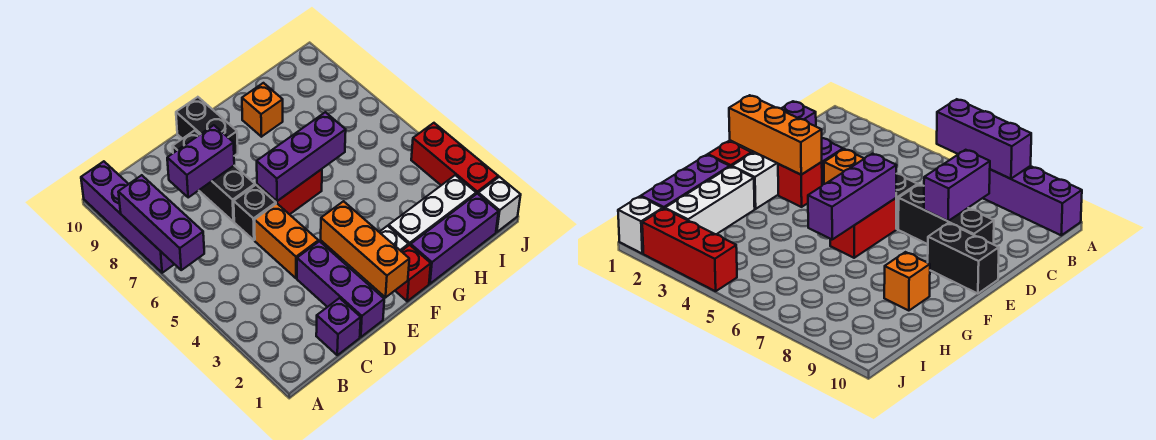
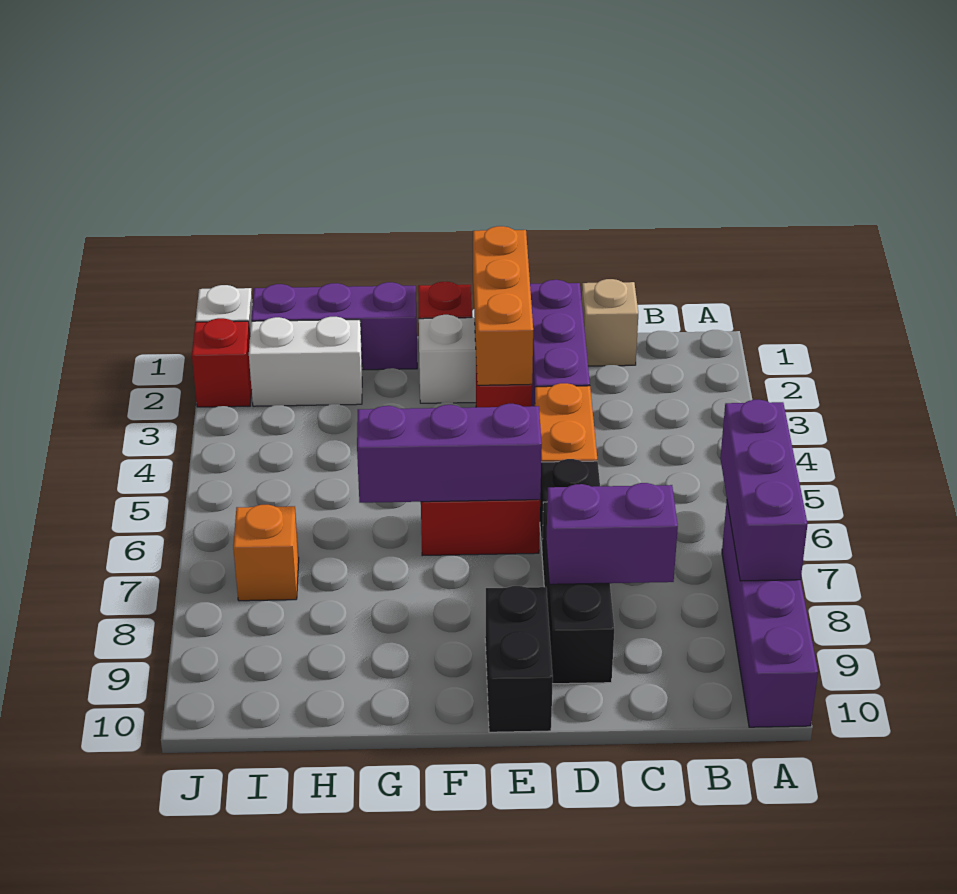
purple brick C1 level 1 -> tan brick C1 level 1
white brick G2:I2 level 1 -> white brick H2:I2 level 1
orange brick G9 level 1 -> orange brick I7 level 1
red brick J2:J4 level 1 -> red brick J2 level 1

